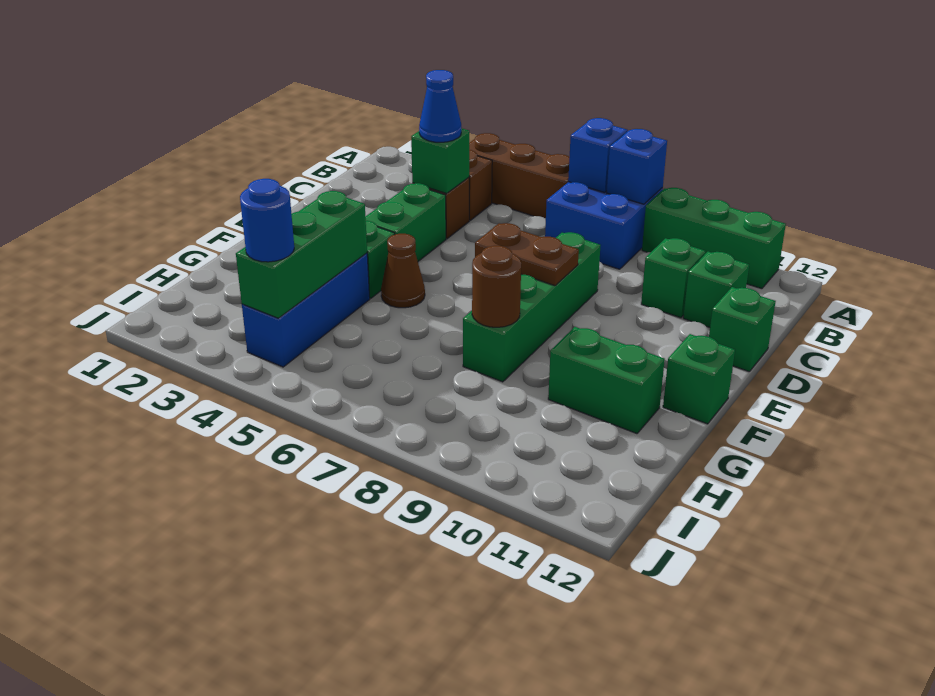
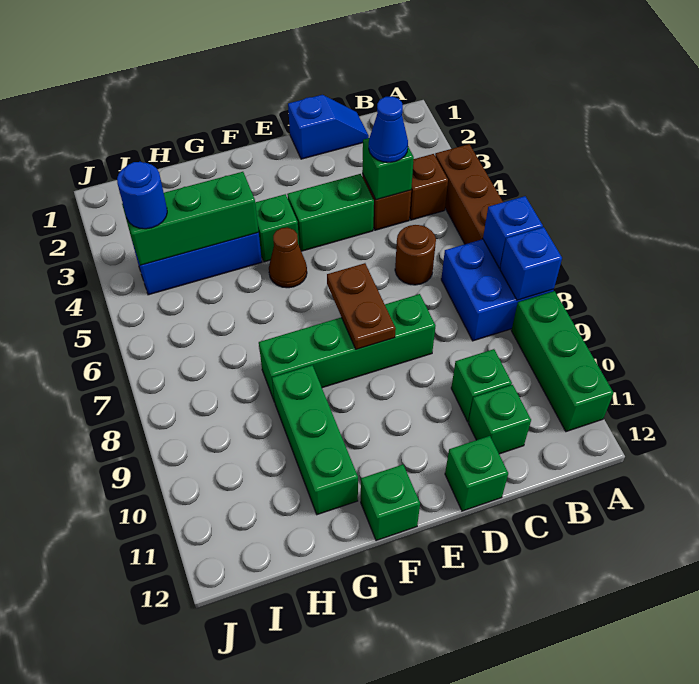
none -> blue slope C1:D1 level 1 top D
brown round brick G8 level 2 -> brown round brick C6 level 1
green brick G10:G11 level 1 -> green brick G9:G11 level 1

